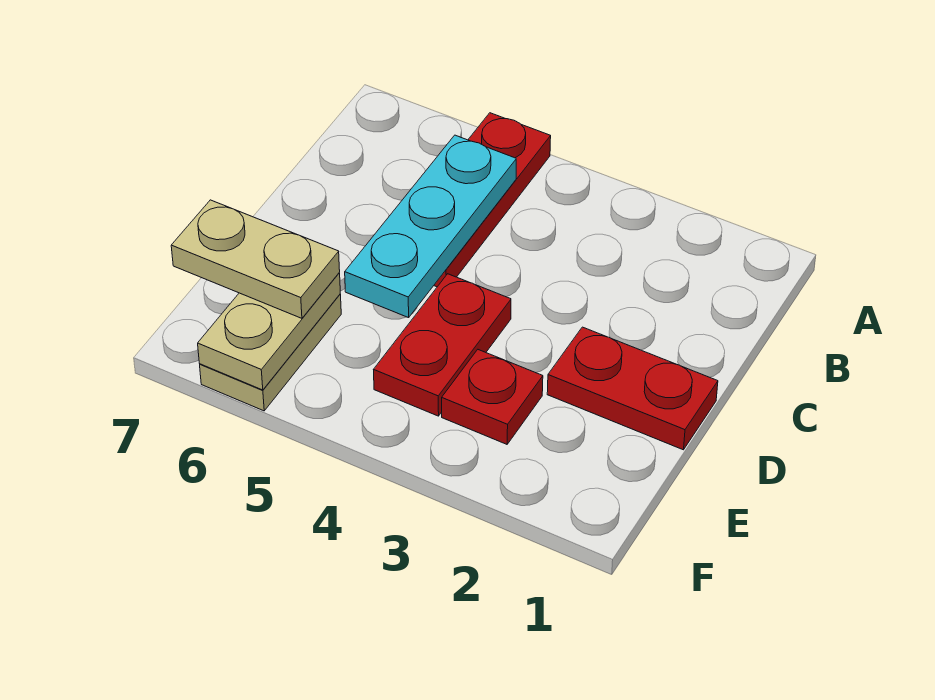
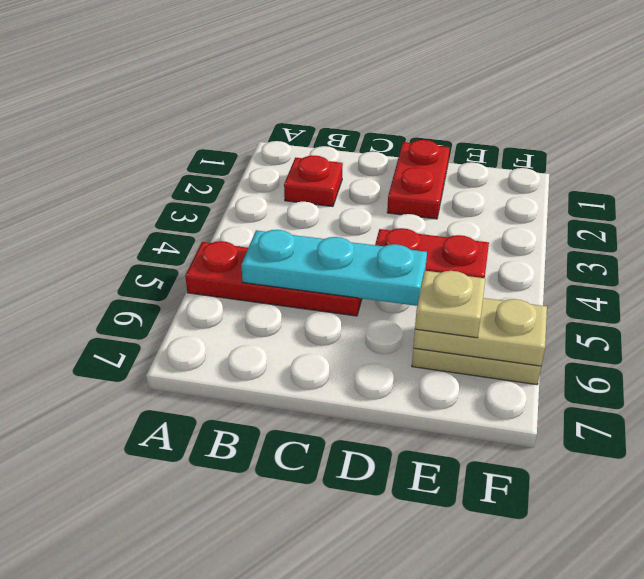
red plate E3 level 1 -> red plate B2 level 1
tan plate E6:E7 level 3 -> tan plate E6 level 3

